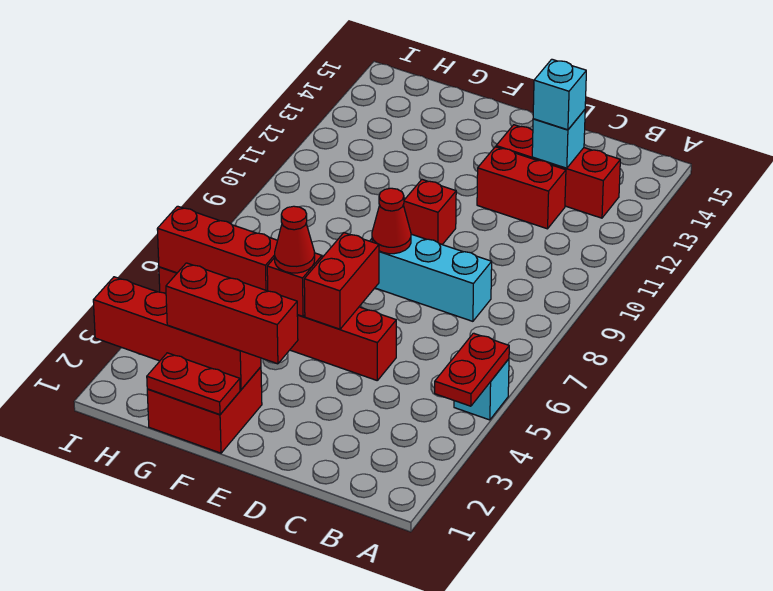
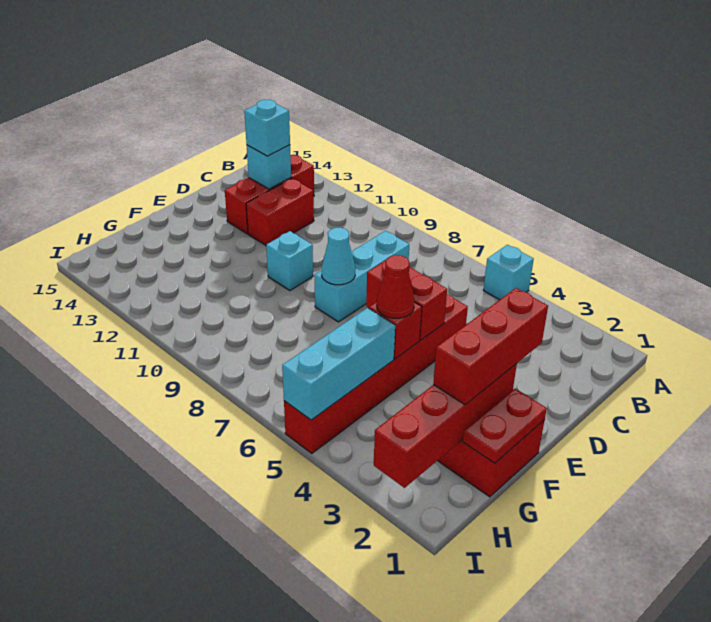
red plate A4:A5 level 2 -> none
red cone E8 level 2 -> cyan cone E8 level 2
red brick E10 level 1 -> cyan brick E10 level 1
red brick G5:I5 level 2 -> cyan brick G5:I5 level 2

